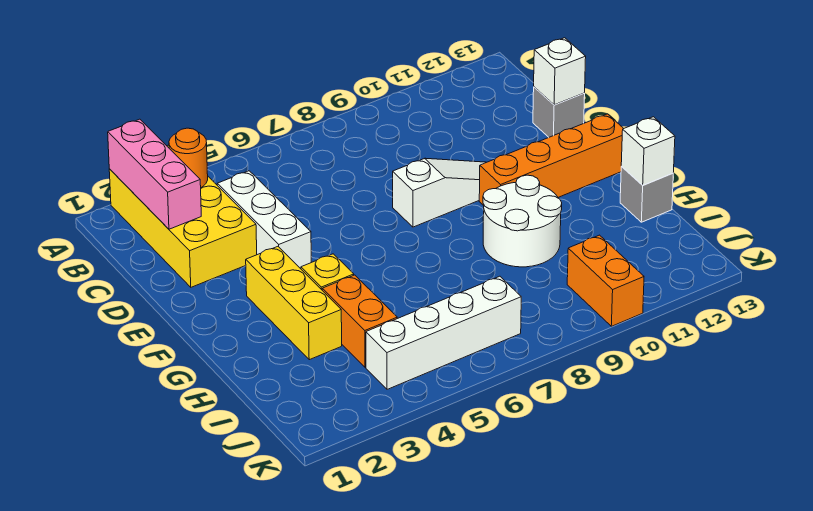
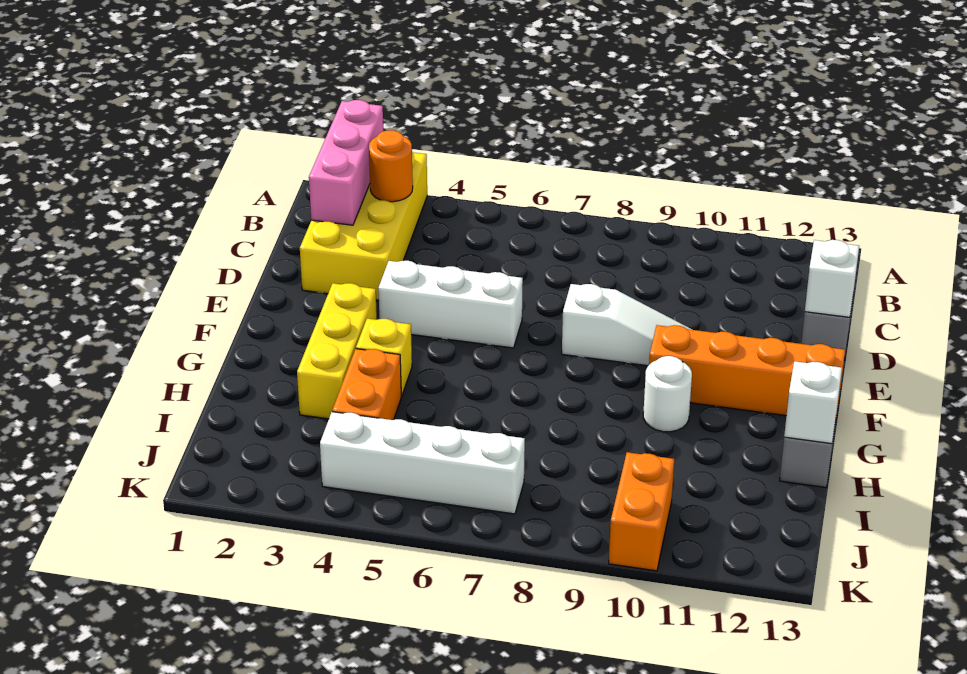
white brick C4:E4 level 1 -> white brick E4:E6 level 1
white round brick G9:H10 level 1 -> white round brick G10 level 1

